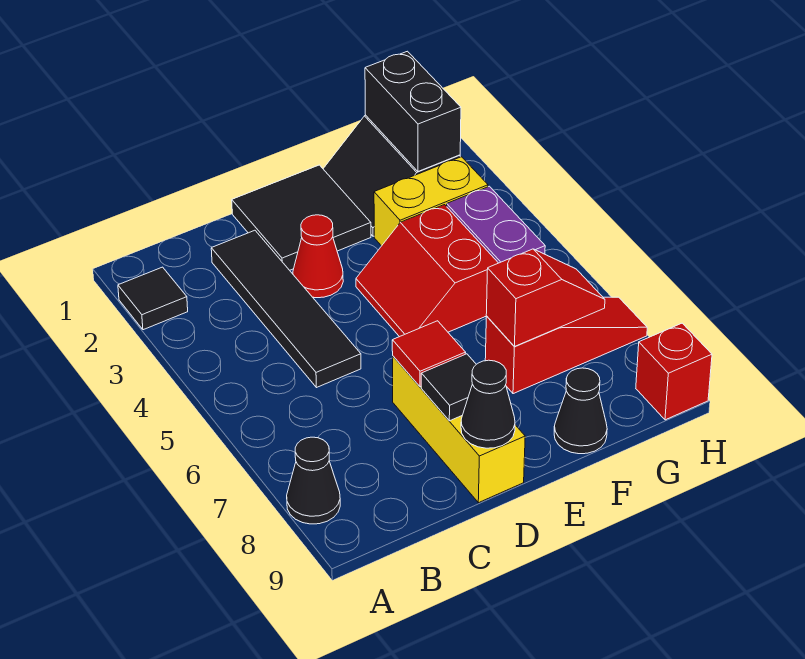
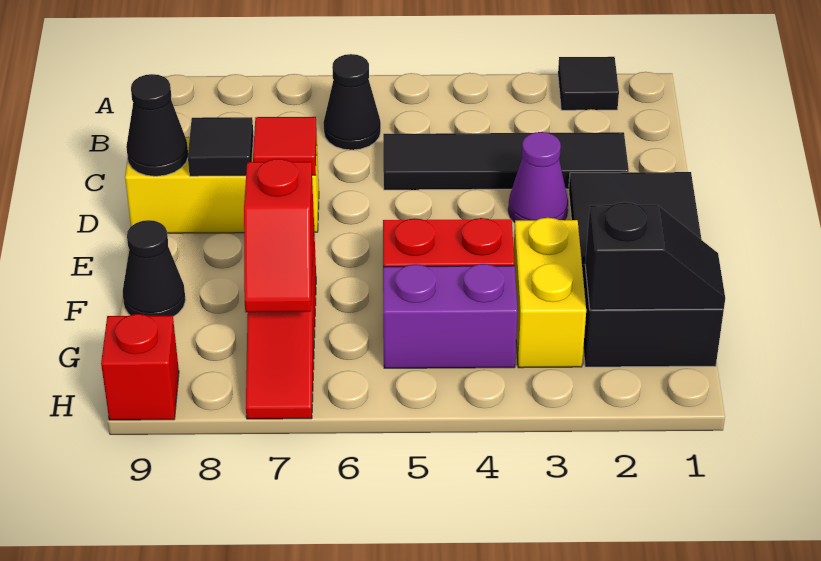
black cone A8 level 1 -> black cone B6 level 1
red cone D3 level 1 -> purple cone D3 level 1
black brick G1:G2 level 2 -> black slope G1:G2 level 2 top 2

